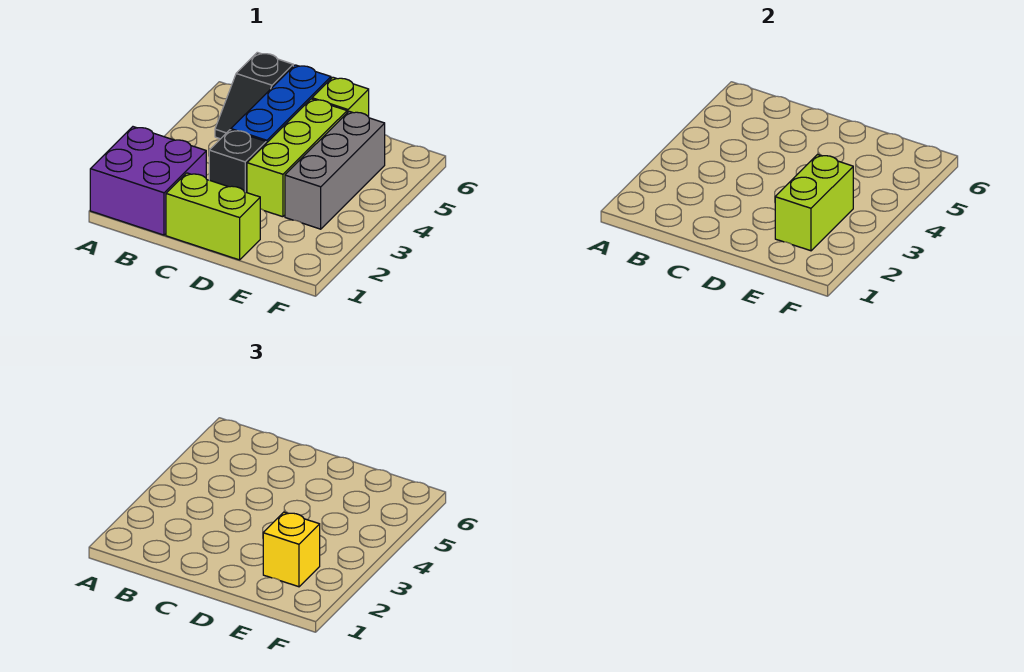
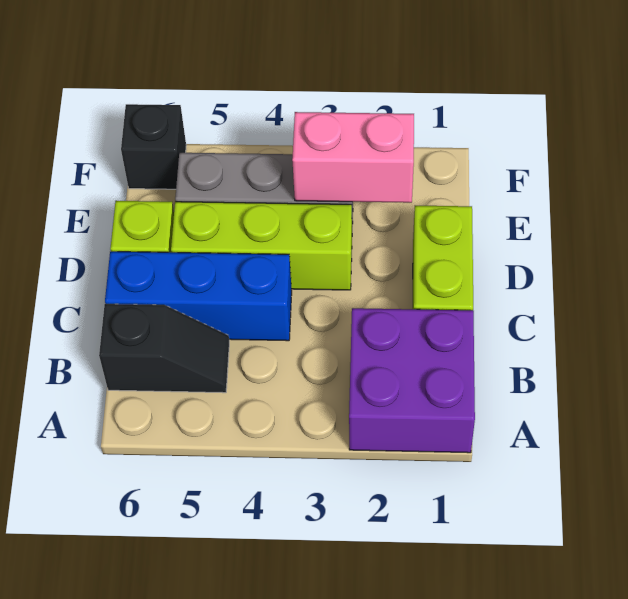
black brick C3 level 1 -> black brick F6 level 1
lime brick E2:E3 level 2 -> pink brick E2:E3 level 2
yellow brick E2 level 3 -> none

